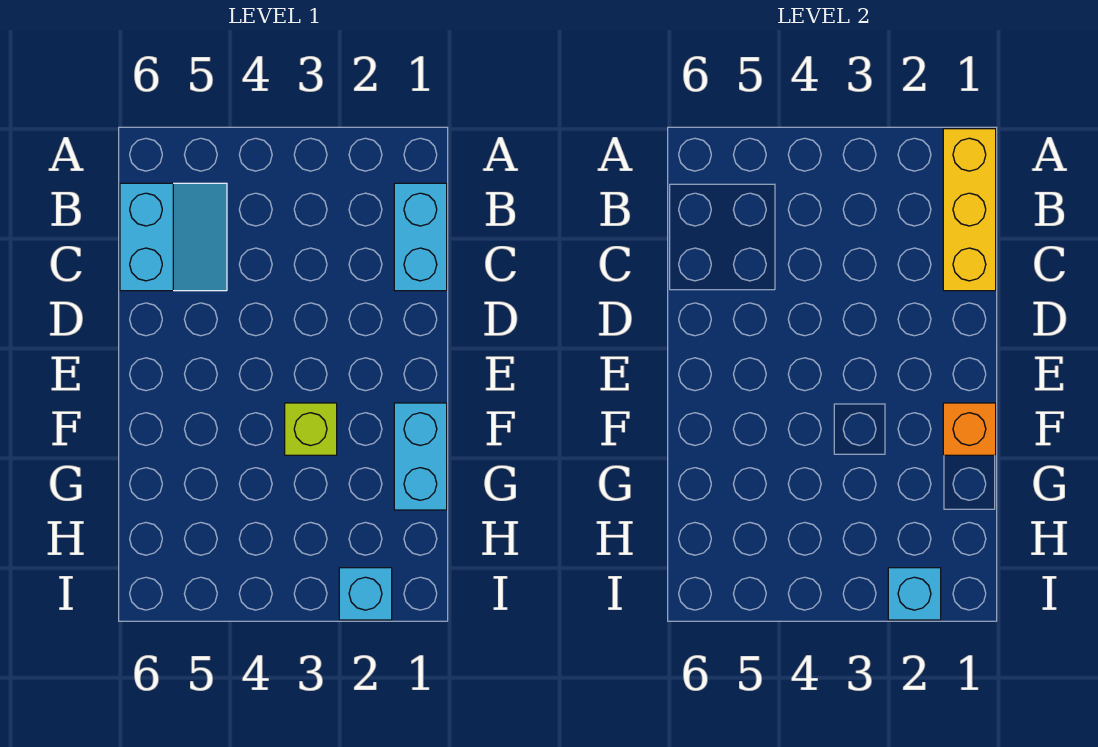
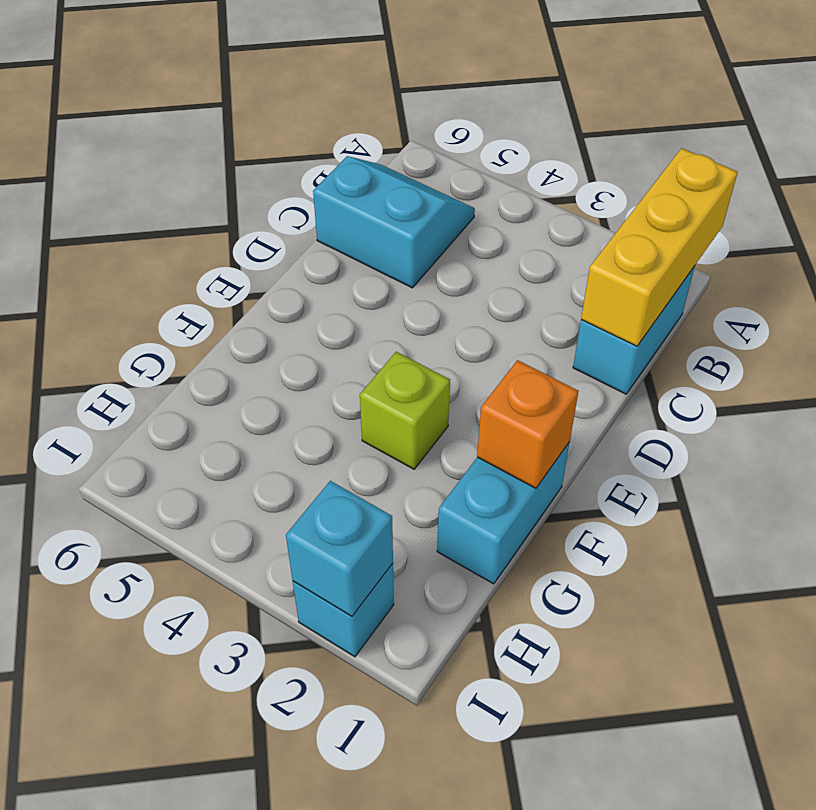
cyan slope B5:C6 level 1 top 6 -> cyan slope B5:C6 level 1 top C

